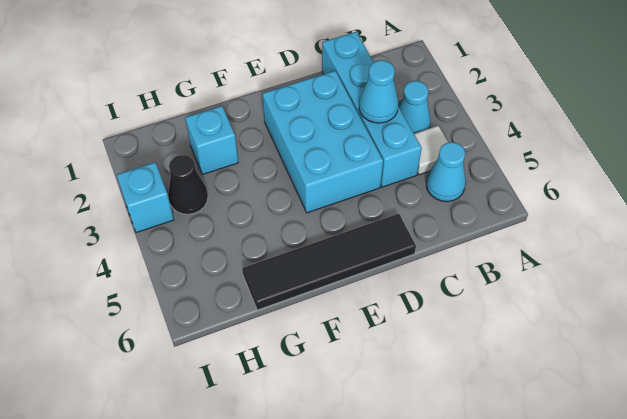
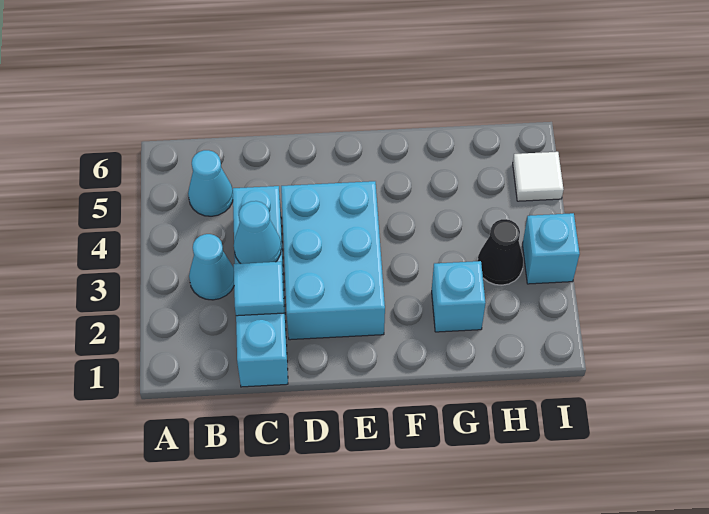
white tile B4 level 1 -> white tile I5 level 1
none -> cyan tile C2 level 2
black tile D6:G6 level 1 -> none

